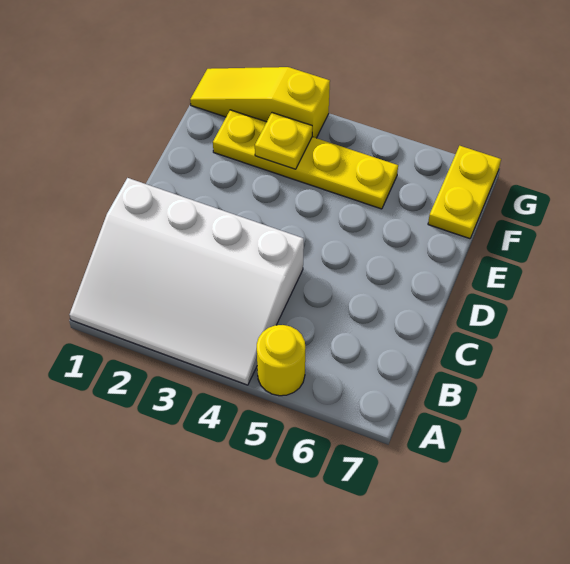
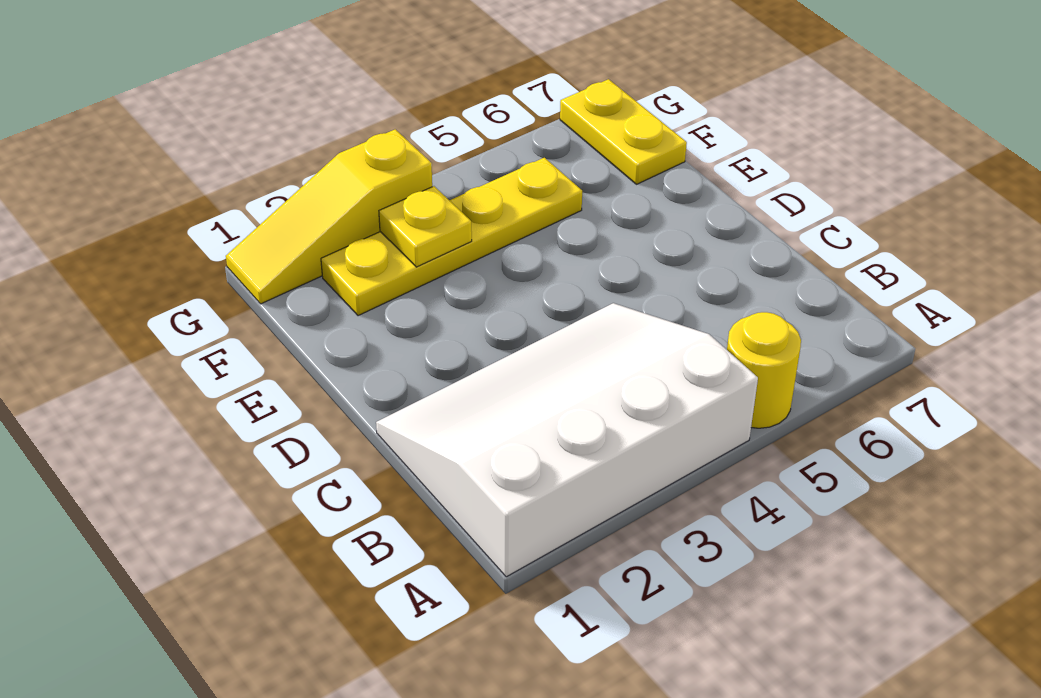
white slope A1:C4 level 1 top C -> white slope A1:C4 level 1 top A

